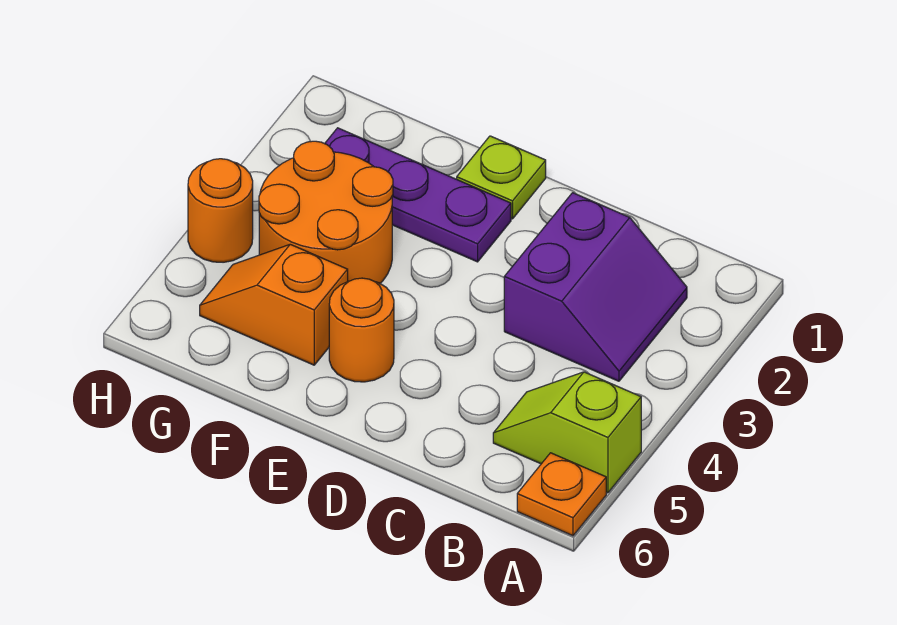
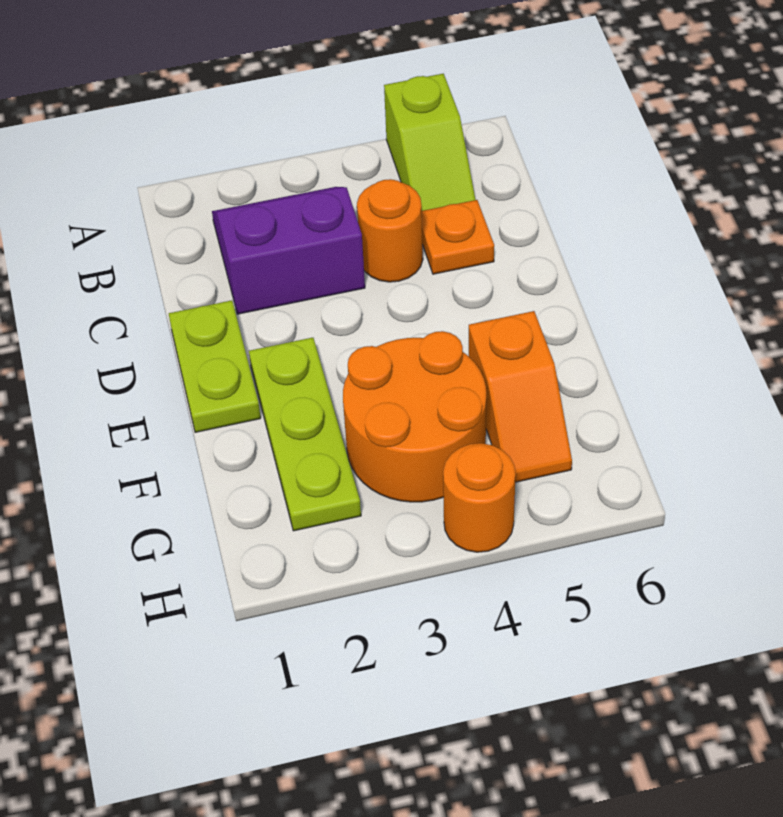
orange plate A6 level 1 -> orange plate C5 level 1
lime plate E1 level 1 -> lime plate D1:E1 level 1
purple plate E2:G2 level 1 -> lime plate E2:G2 level 1
orange round brick E5 level 1 -> orange round brick C4 level 1

